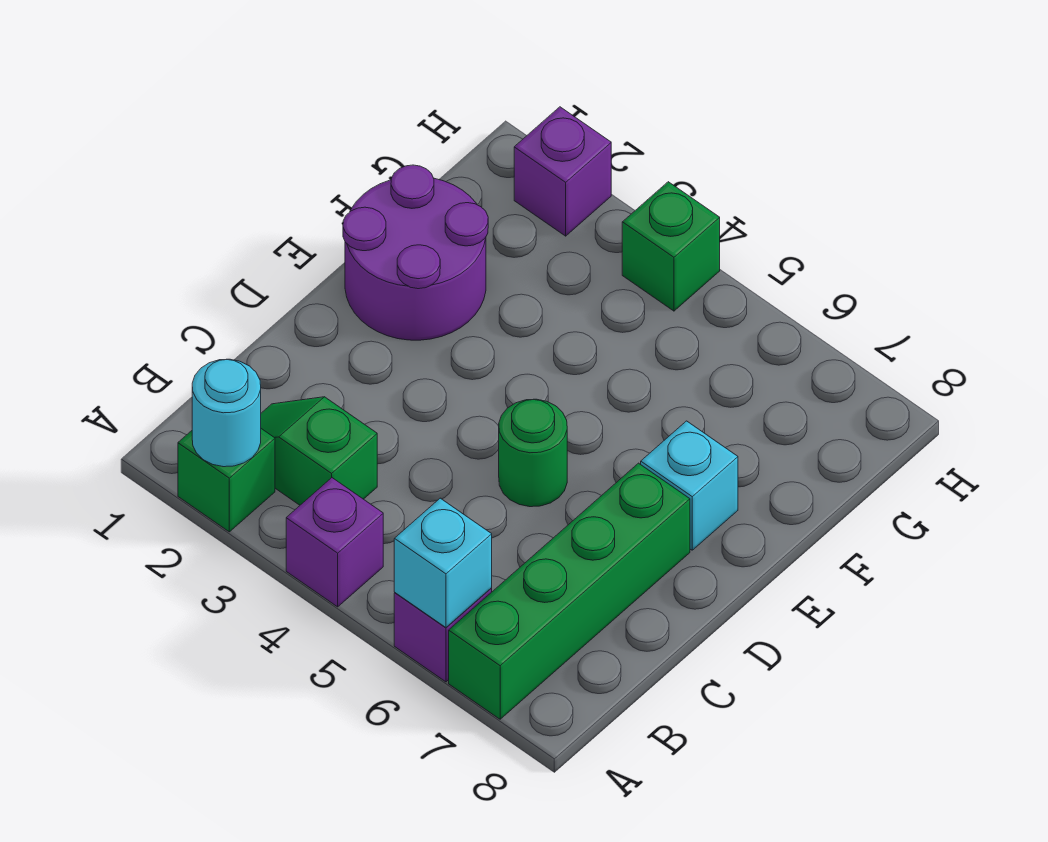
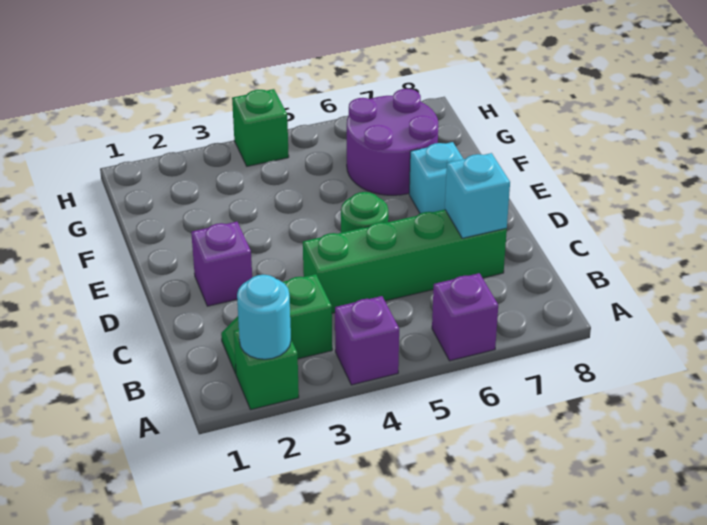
cyan brick A6 level 2 -> cyan brick C7 level 2
green brick A7:D7 level 1 -> green brick C4:C7 level 1
purple round brick E1:F2 level 1 -> purple round brick F6:G7 level 1
purple brick H2 level 1 -> purple brick D2 level 1

